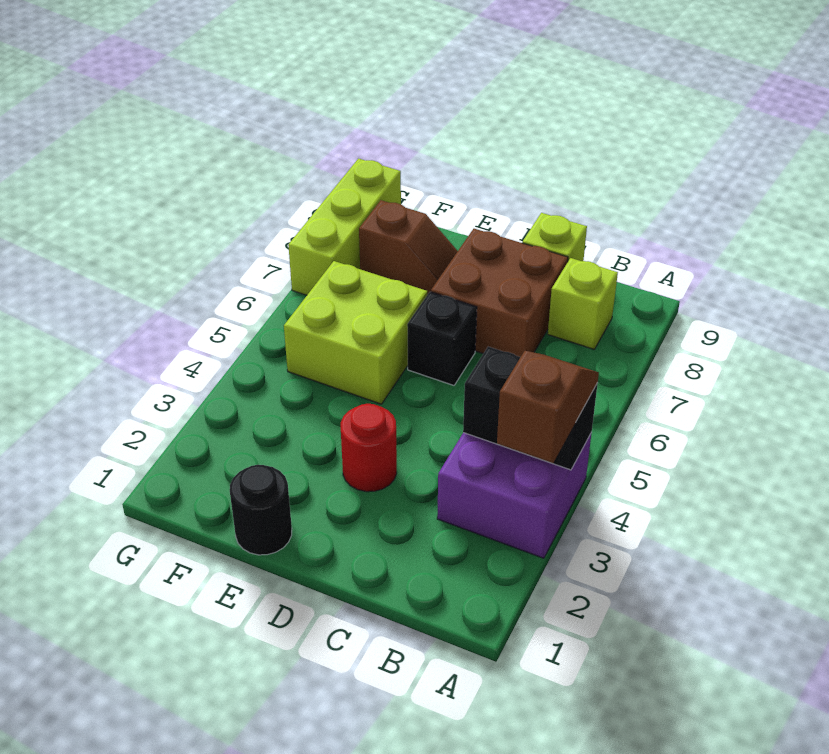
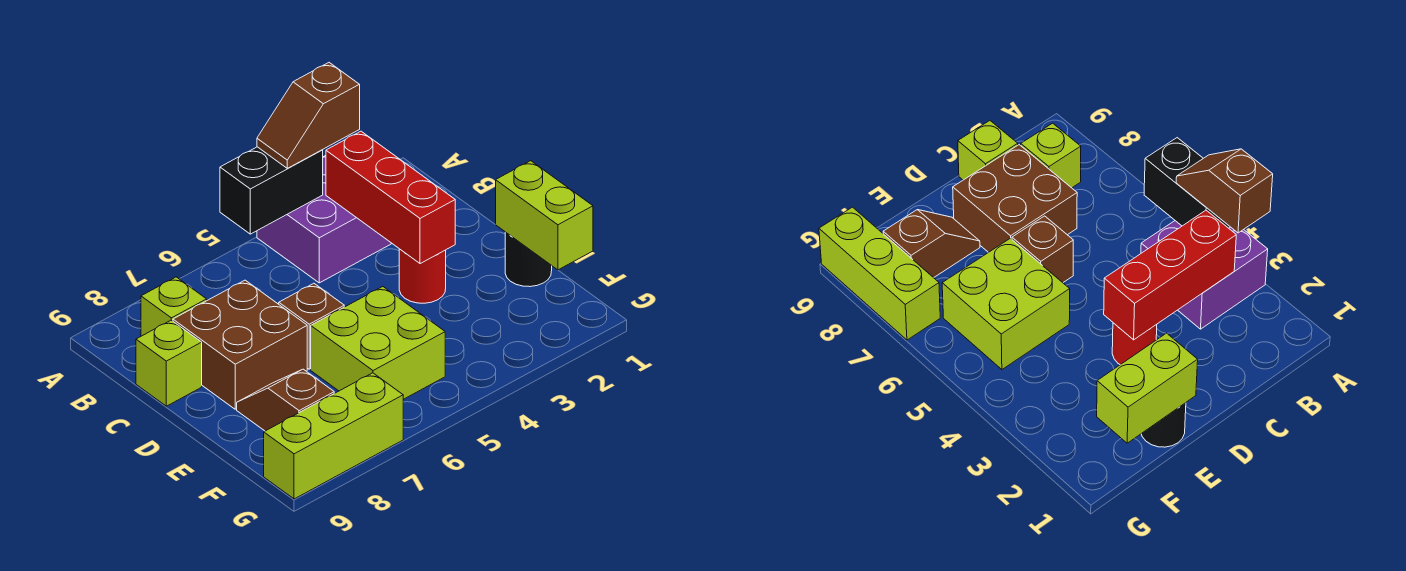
black brick A4:B4 level 2 -> black brick A4:A5 level 2
none -> red brick B3:D3 level 2
black brick D6 level 1 -> brown brick D6 level 1
none -> lime brick E1:F1 level 2

